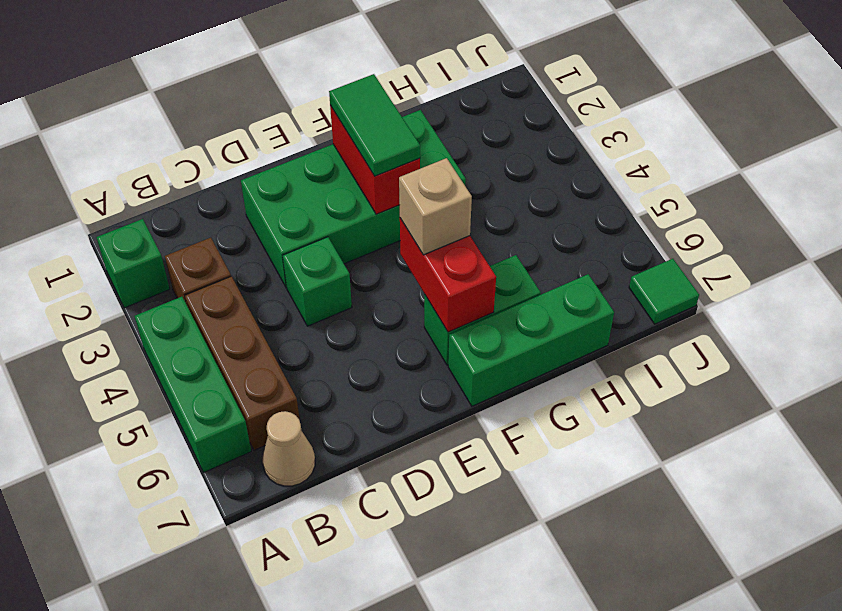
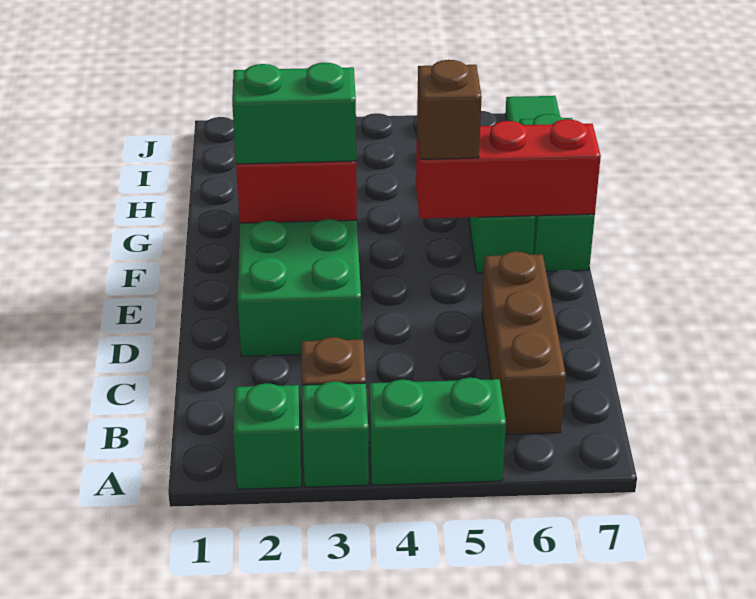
green brick A4:A6 level 1 -> green brick A4:A5 level 1
brown brick B4:B6 level 1 -> brown brick B6:D6 level 1
tan cone B7 level 1 -> none
green brick D4 level 1 -> green brick A3 level 1
green tile F2:F3 level 3 -> green brick F2:F3 level 3
red brick F5:F6 level 2 -> red brick F5:F7 level 2
tan brick F5 level 3 -> brown brick F5 level 3

